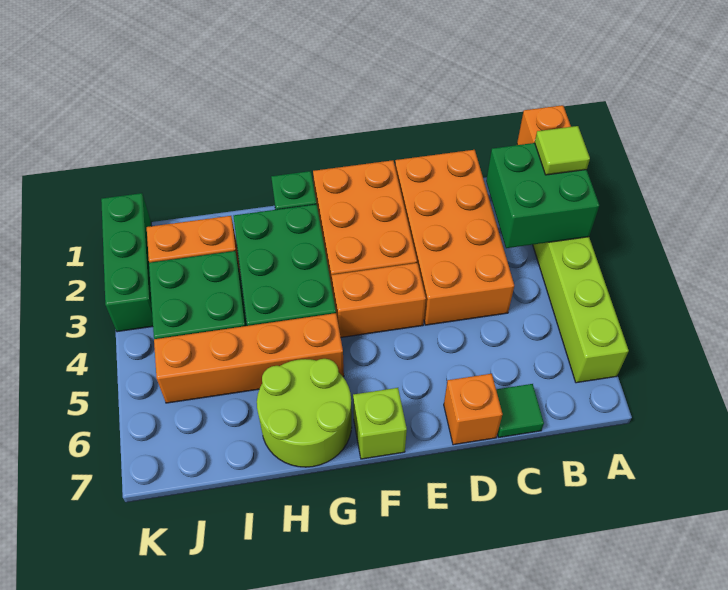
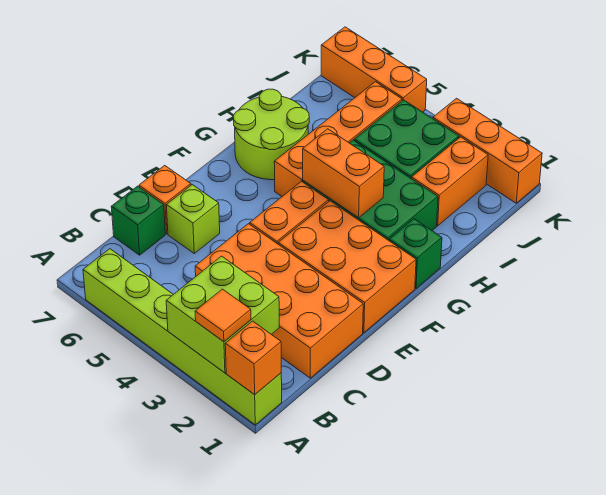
green brick A2:B3 level 2 -> lime brick A2:B3 level 2
lime tile A2 level 3 -> orange tile A2 level 3
green tile C7 level 1 -> green brick C7 level 1
lime brick F7 level 1 -> lime brick D6 level 1
none -> orange brick G3:G4 level 2
green brick K1:K3 level 1 -> orange brick K1:K3 level 1
none -> orange brick K5:K7 level 1

